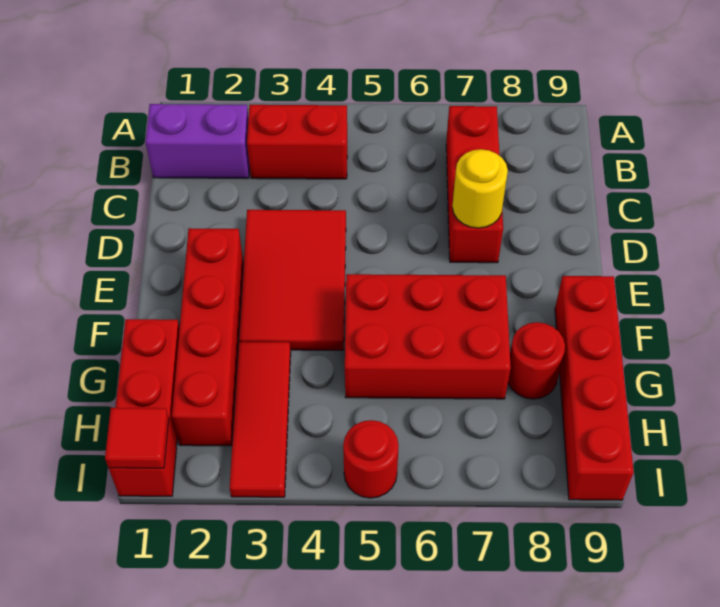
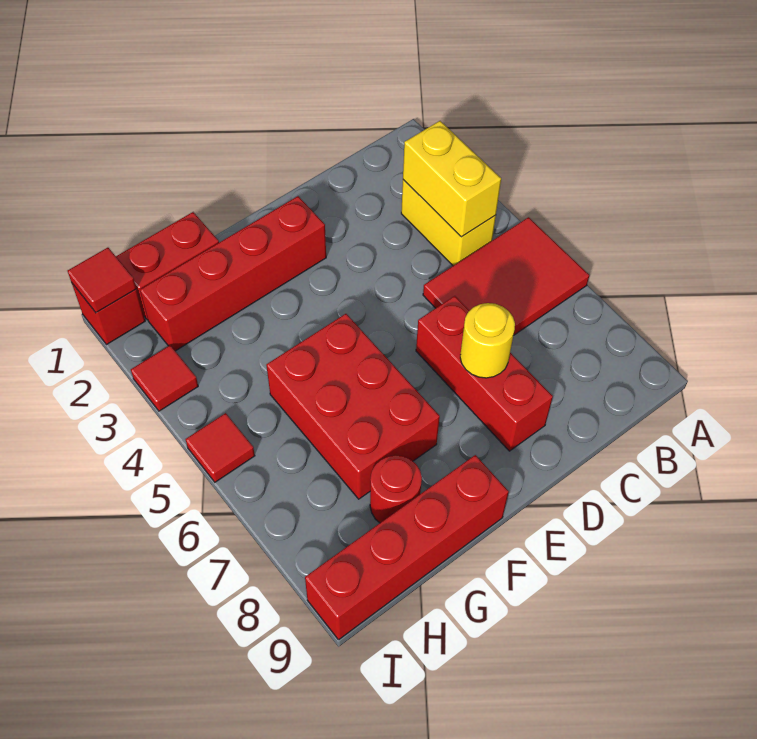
purple brick B1:B2 level 1 -> none
red brick B3:B4 level 1 -> yellow brick B3:B4 level 1
none -> yellow brick B3:B4 level 2
red brick B7:D7 level 1 -> red brick D6:D8 level 1
red tile D3:F4 level 1 -> red tile A5:C6 level 1
red tile G3:I3 level 1 -> red tile I3 level 1
red round brick I5 level 1 -> red tile I5 level 1

